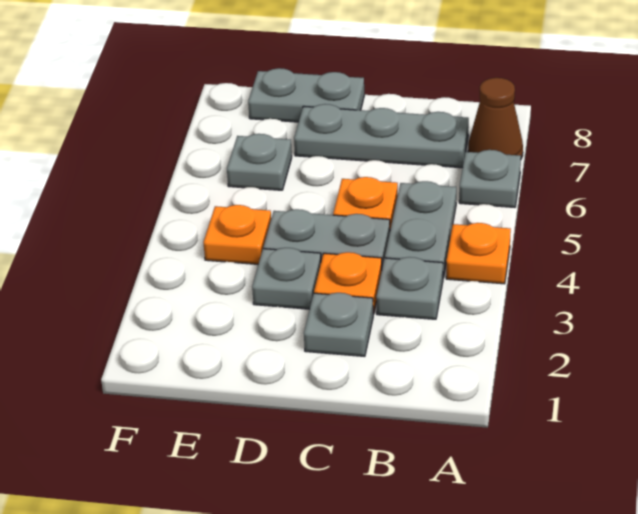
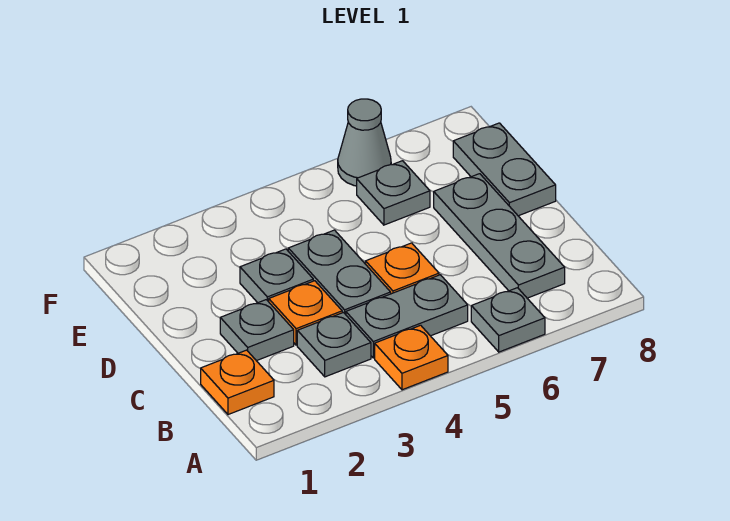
brown cone A7 level 1 -> none
orange plate E4 level 1 -> orange plate B1 level 1
none -> grey cone F6 level 1

